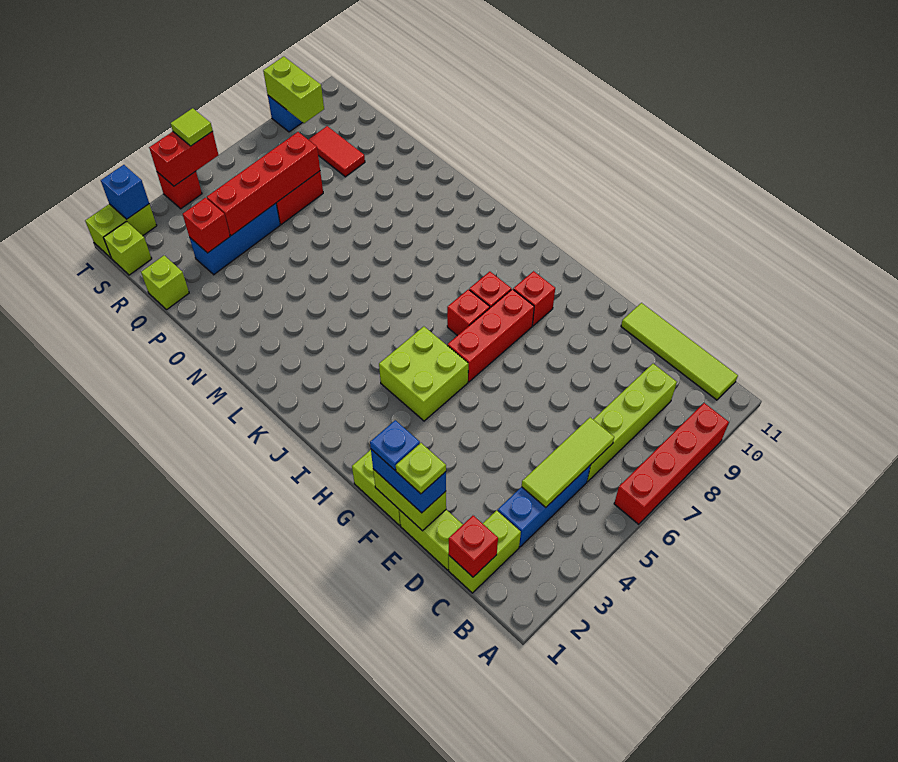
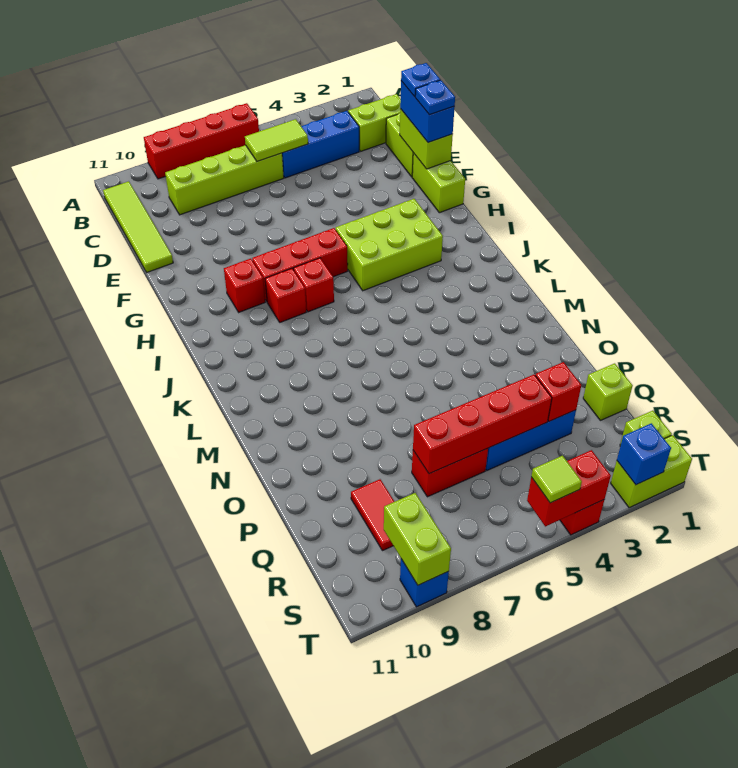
red brick C1 level 2 -> none
lime tile C4:C6 level 2 -> lime tile C5:C6 level 2
lime plate E1 level 4 -> blue plate E1 level 4
lime brick H4:I5 level 1 -> lime brick H3:I5 level 1

